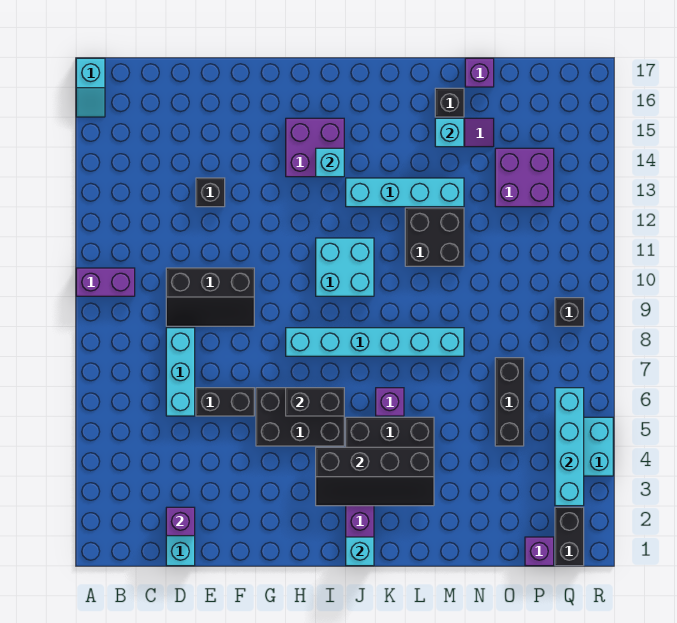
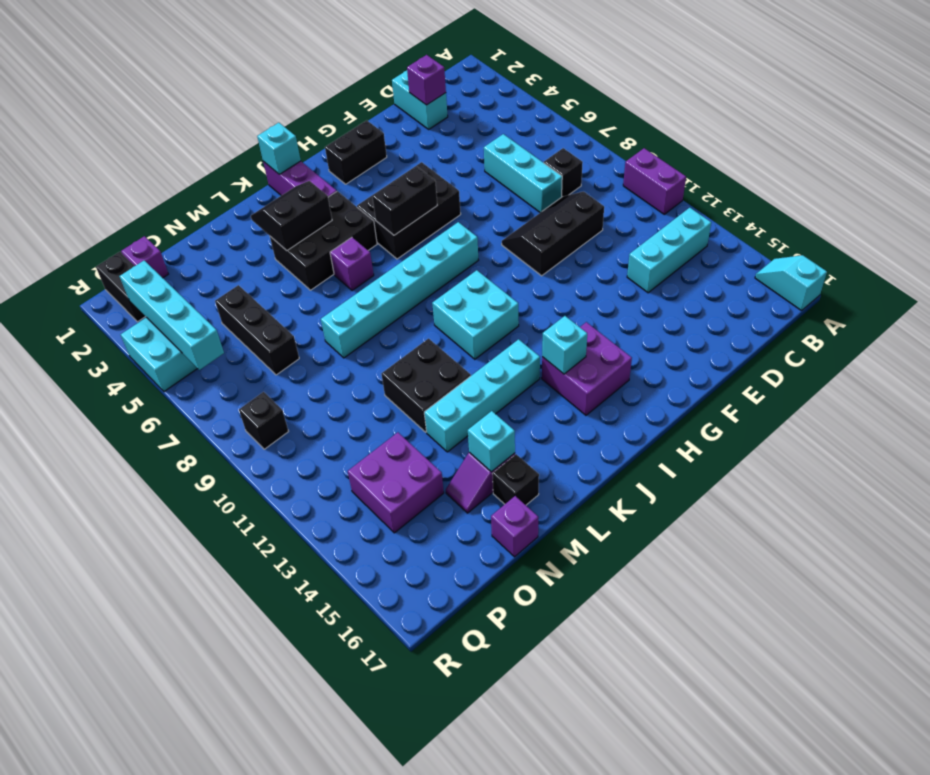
purple brick A10:B10 level 1 -> purple brick A10:A11 level 1
none -> cyan brick B13:D13 level 1
black brick E6:F6 level 1 -> black brick G2:H2 level 1
black brick E13 level 1 -> black brick C8 level 1
black slope I3:L4 level 2 top 4 -> black slope K3:L4 level 2 top 4

